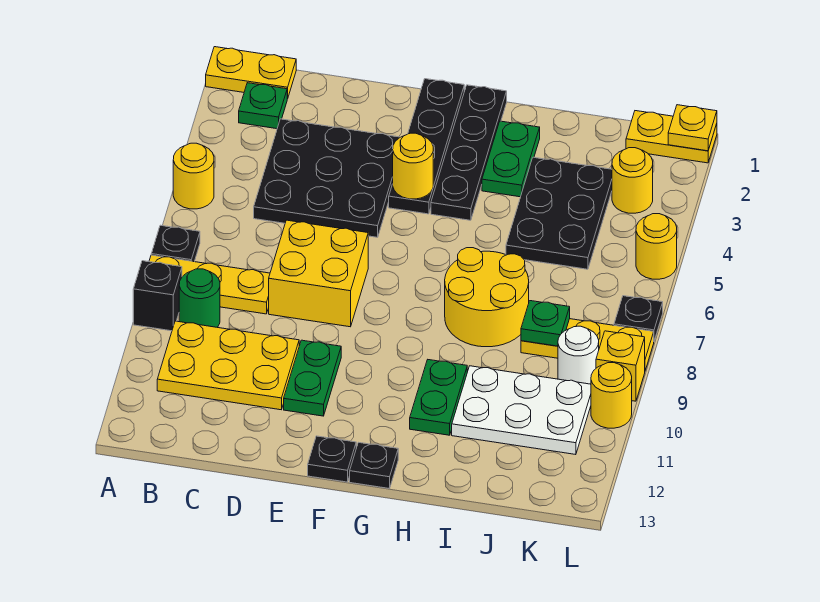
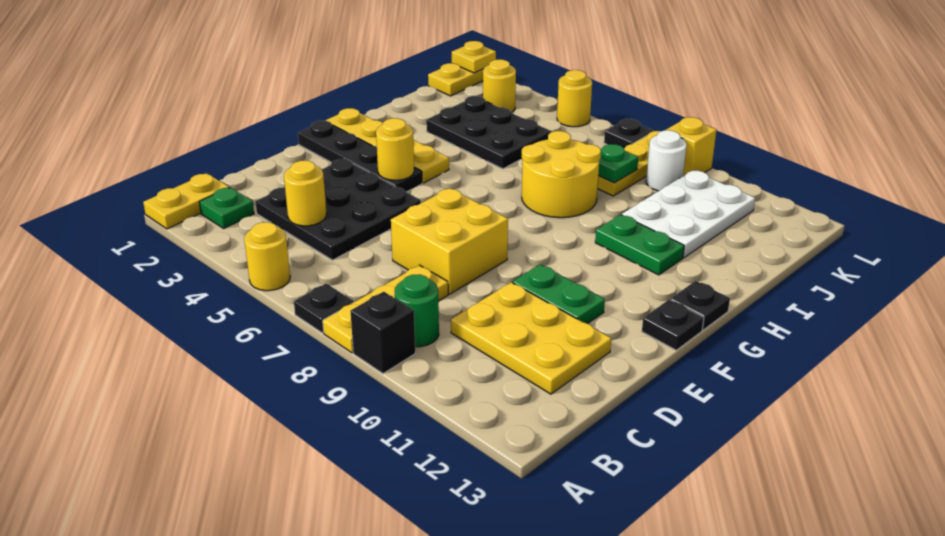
yellow plate B10:D11 level 1 -> yellow plate C10:D12 level 1
black plate G1:G4 level 1 -> yellow plate G1:G4 level 1
green plate H2:H3 level 1 -> none
yellow round brick L10 level 1 -> yellow round brick C4 level 2

